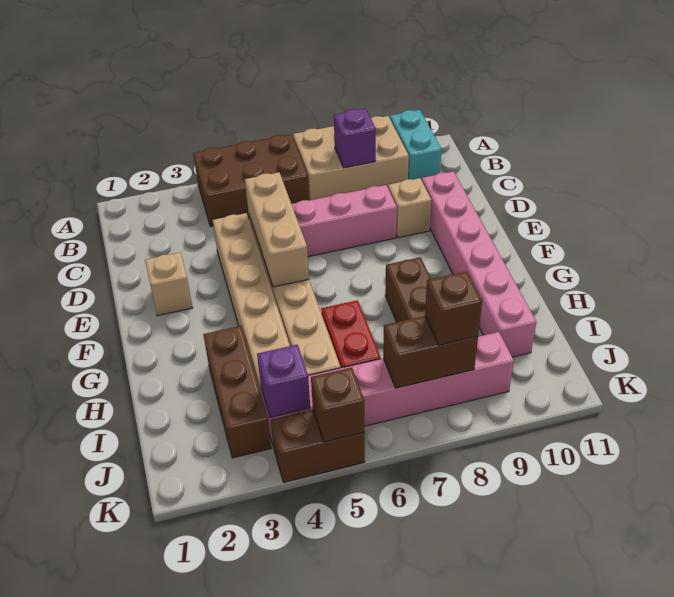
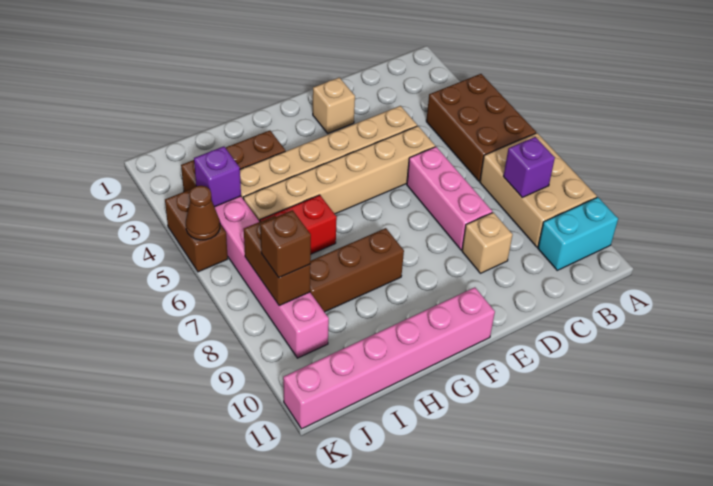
tan brick D5:F5 level 2 -> none
pink brick D10:I10 level 1 -> pink brick F11:K11 level 1
brown brick K5 level 2 -> brown cone K5 level 2

